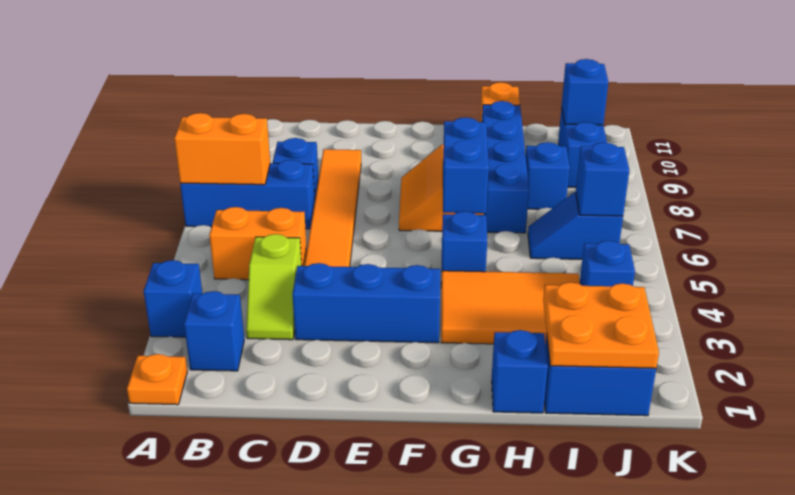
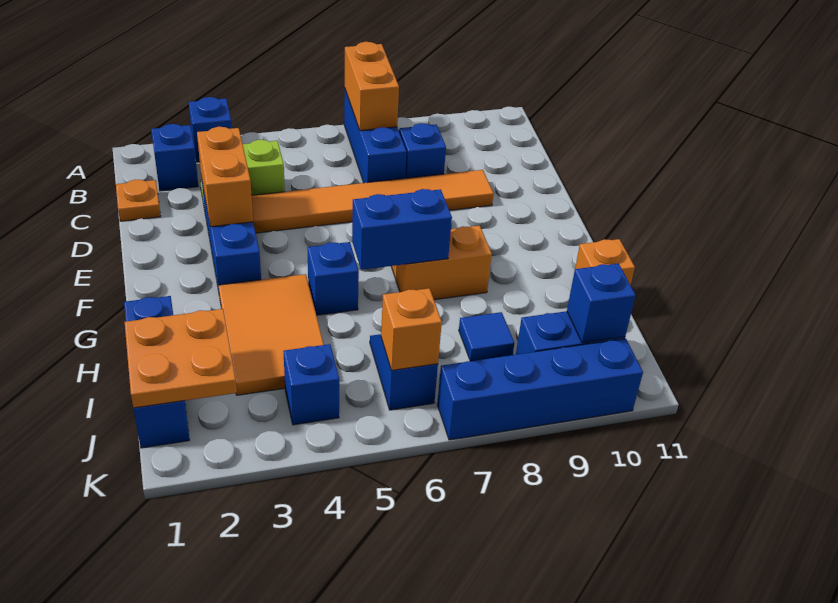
orange plate A1 level 1 -> orange plate C1 level 1
orange brick B5:C5 level 1 -> orange brick D3:E3 level 2
blue brick H7:H10 level 1 -> blue brick K7:K10 level 1
blue brick I8 level 1 -> blue tile I8 level 1
blue brick J6 level 2 -> orange brick J6 level 2

